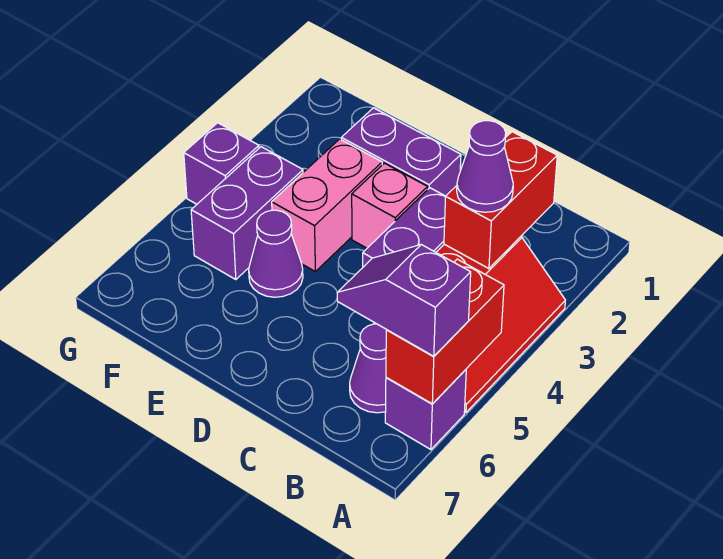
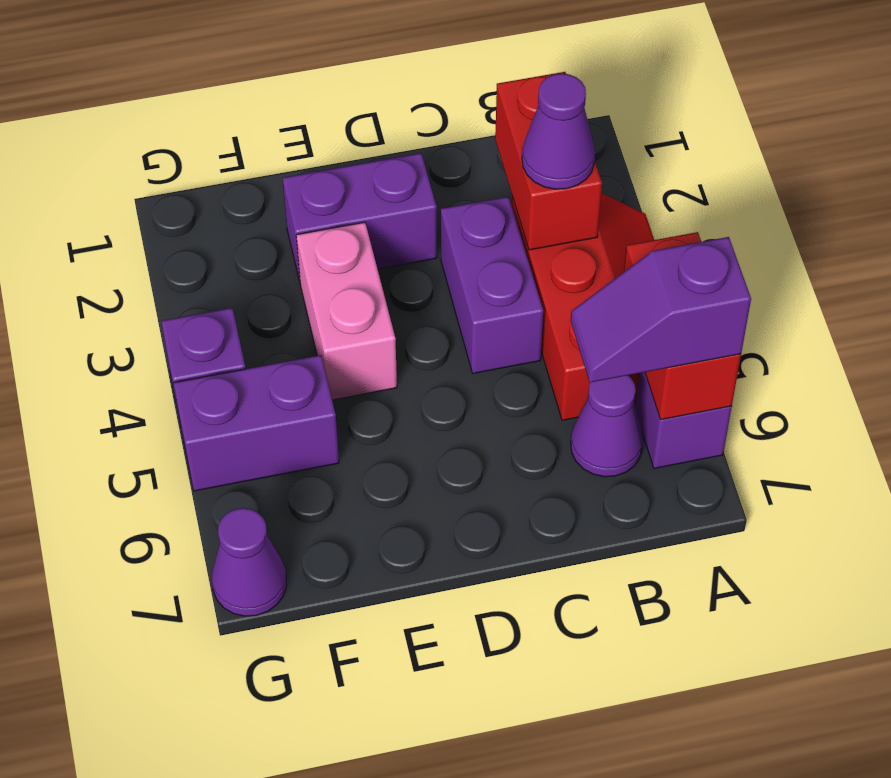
pink brick D3 level 1 -> none
purple cone E5 level 1 -> purple cone G7 level 1
purple brick F4:F5 level 1 -> purple brick F5:G5 level 1

